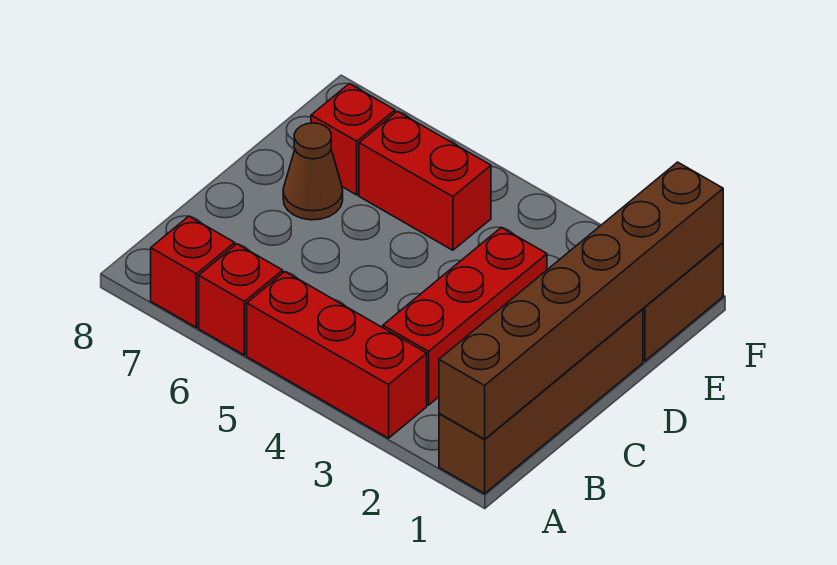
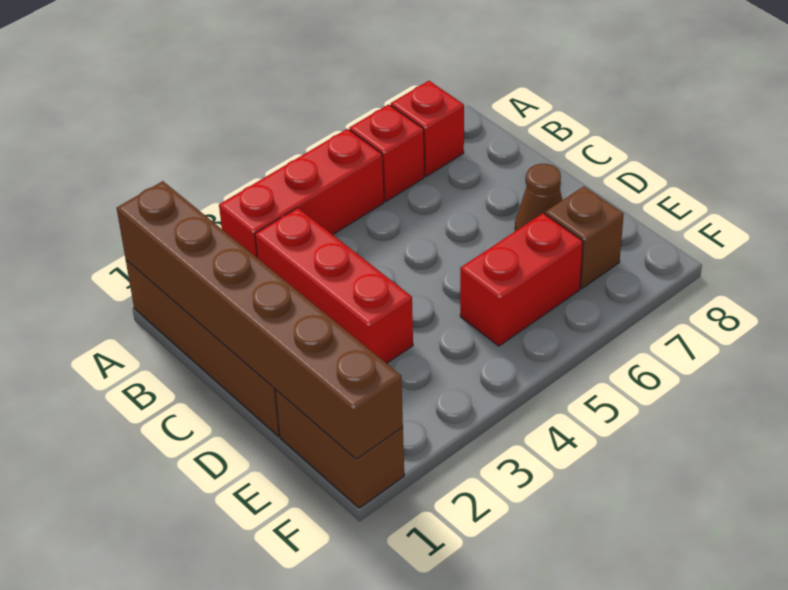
red brick E7 level 1 -> brown brick E7 level 1

